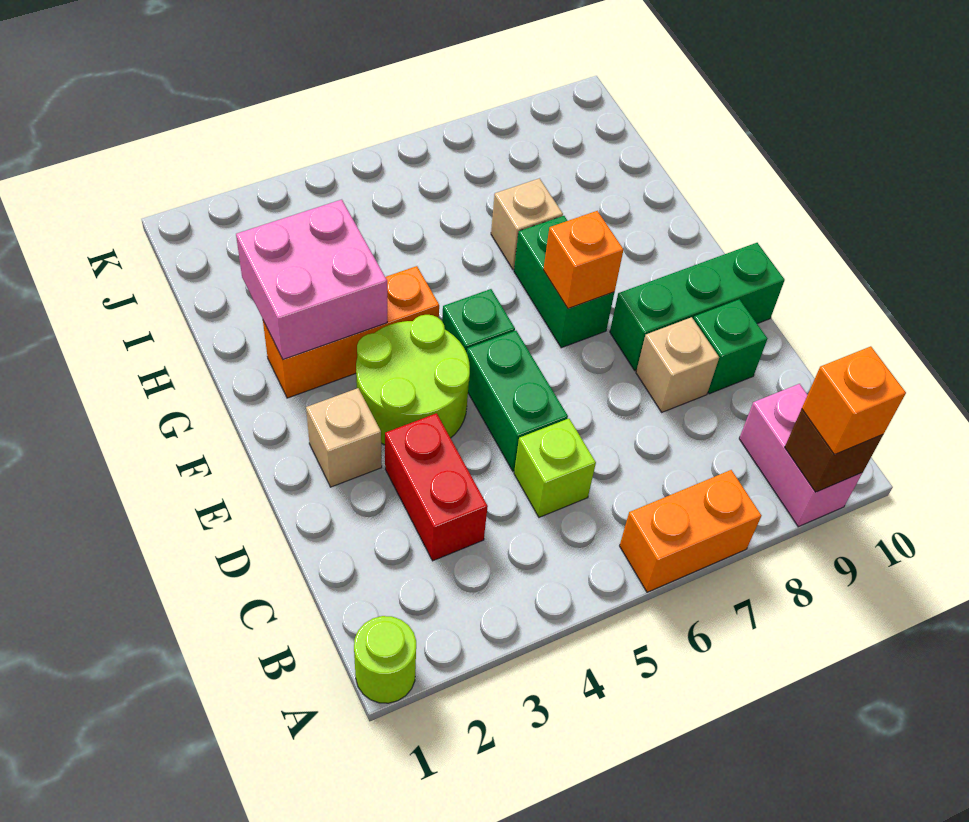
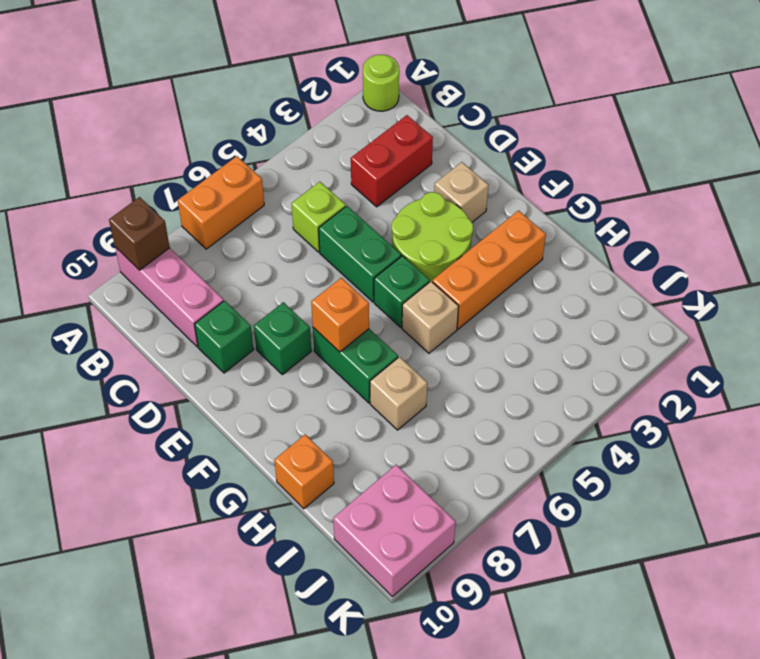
pink brick A9:B9 level 1 -> pink brick A9:C9 level 1
orange brick A9 level 3 -> orange brick H10 level 1
red brick C3:D3 level 1 -> red brick C2:C3 level 1
tan brick D8 level 1 -> tan brick G5 level 1
green brick E8:E10 level 1 -> green brick E8 level 1
pink brick G2:H3 level 2 -> pink brick J9:K10 level 1

